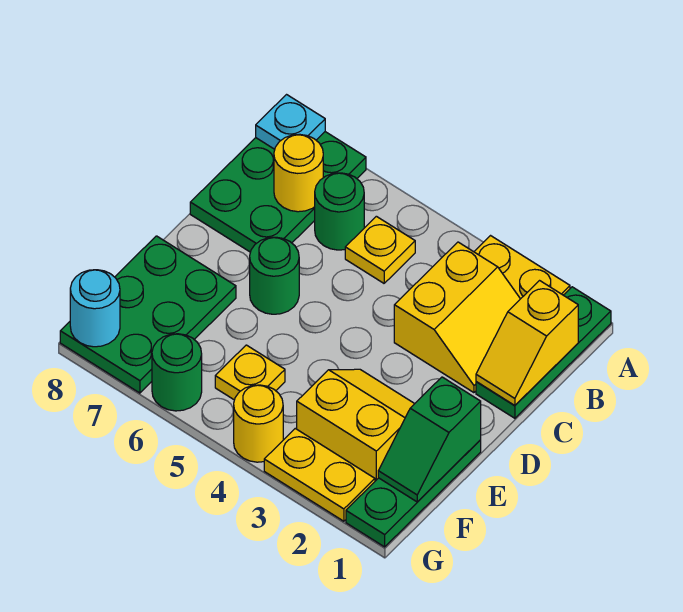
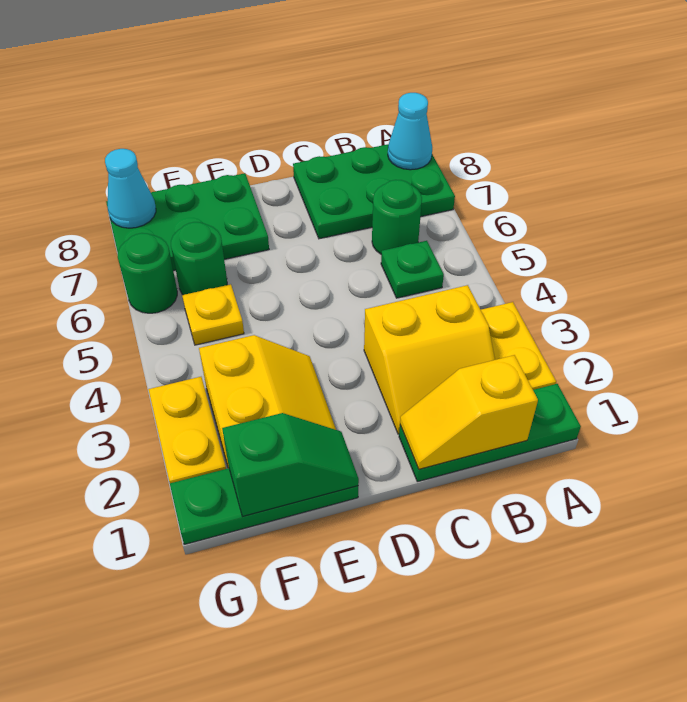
cyan plate A8 level 2 -> cyan cone A8 level 2
yellow plate B5 level 1 -> green plate B5 level 1
yellow round brick B7 level 2 -> none
green round brick D6 level 1 -> green round brick F6 level 1
green slope E1:F1 level 2 top E -> green slope E1:F1 level 2 top F
yellow round brick G4 level 1 -> none
cyan round brick G8 level 2 -> cyan cone G8 level 2

